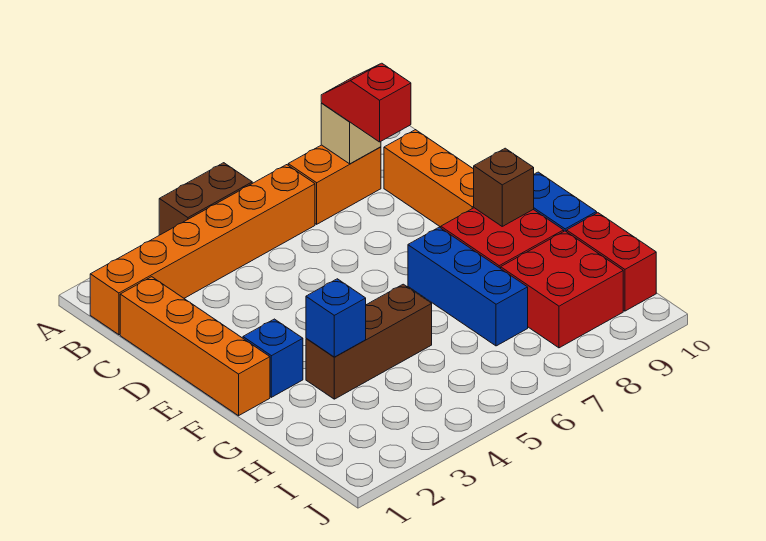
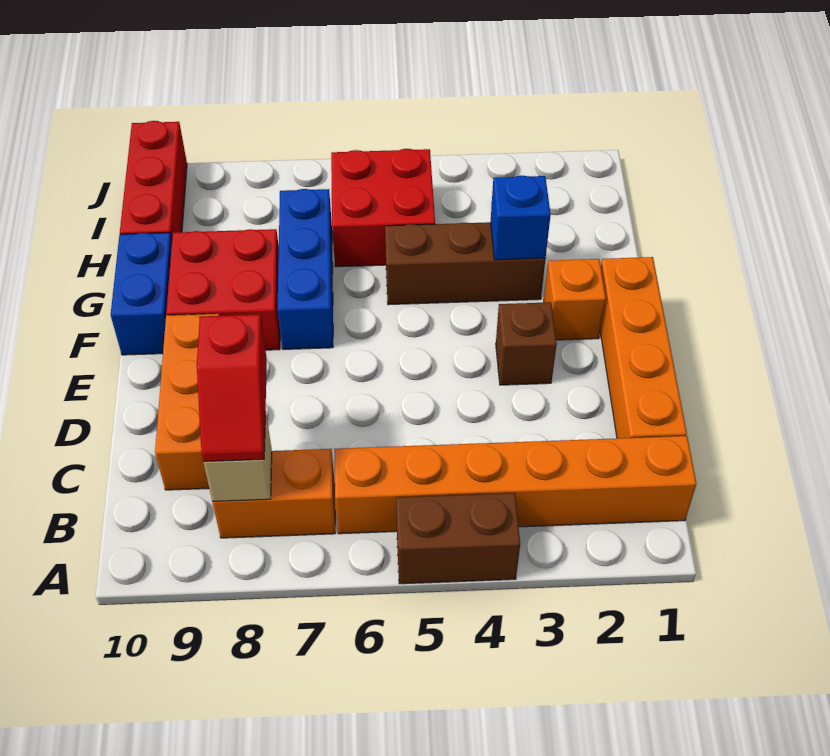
blue brick F2 level 1 -> orange brick F2 level 1
brown brick F9 level 2 -> brown brick E3 level 1
red brick H8:I9 level 1 -> red brick H5:I6 level 1
red brick H10:I10 level 1 -> red brick H10:J10 level 1

